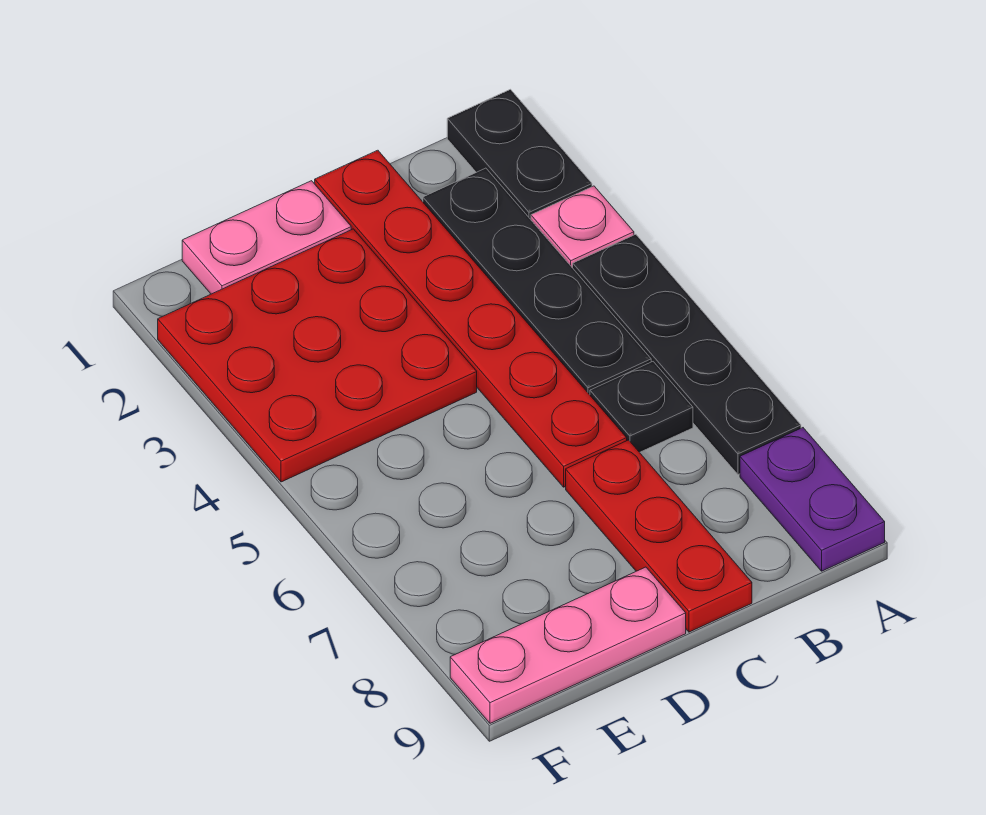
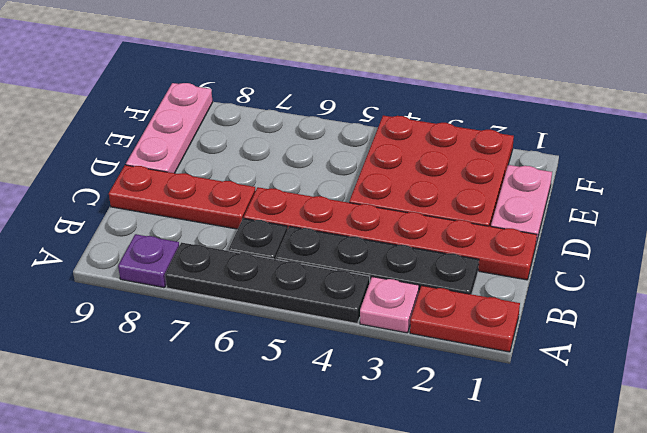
black plate A1:A2 level 1 -> red plate A1:A2 level 1
purple plate A8:A9 level 1 -> purple plate A8 level 1

